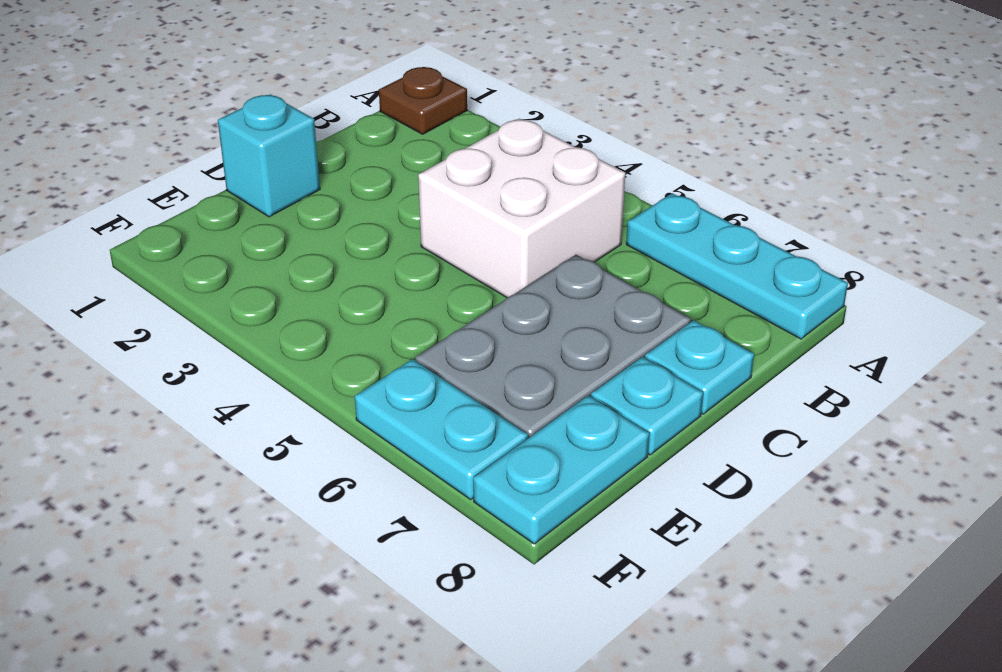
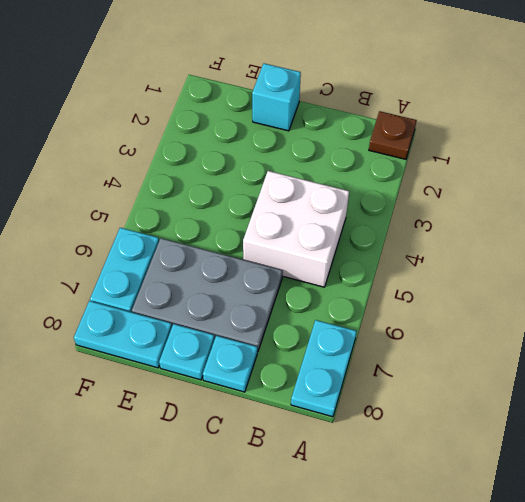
cyan plate A6:A8 level 1 -> cyan plate A7:A8 level 1

